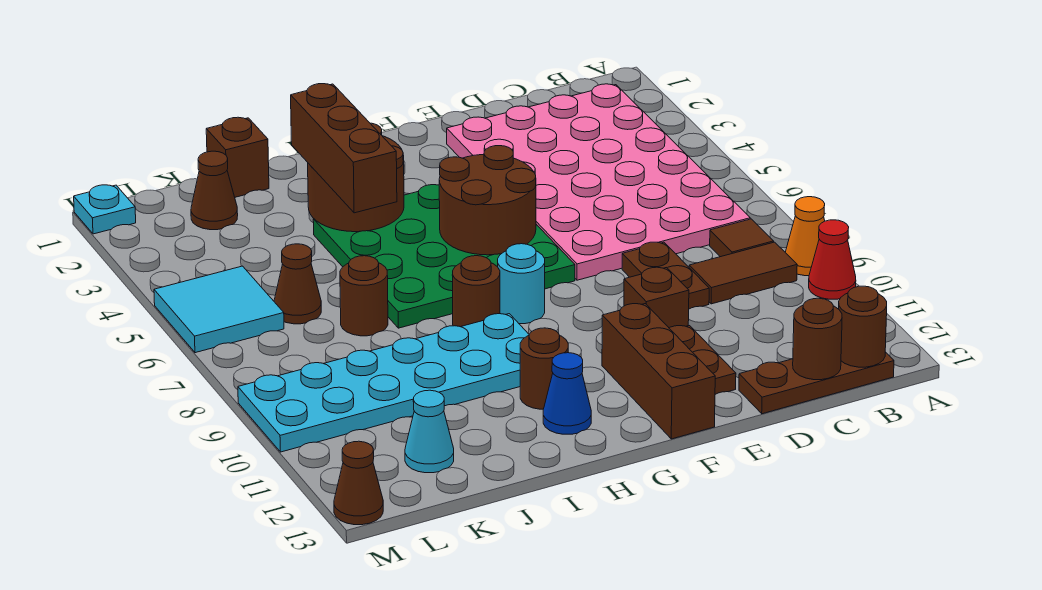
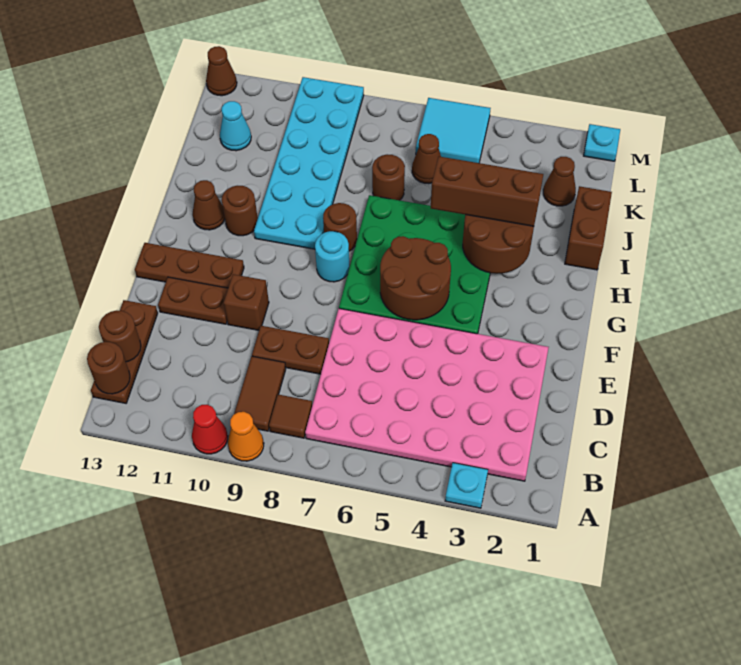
none -> cyan plate A3 level 1
brown brick F11:F13 level 1 -> brown plate F11:F13 level 1
blue cone H12 level 1 -> brown cone H12 level 1
brown brick J1 level 1 -> brown brick I1:J1 level 1

